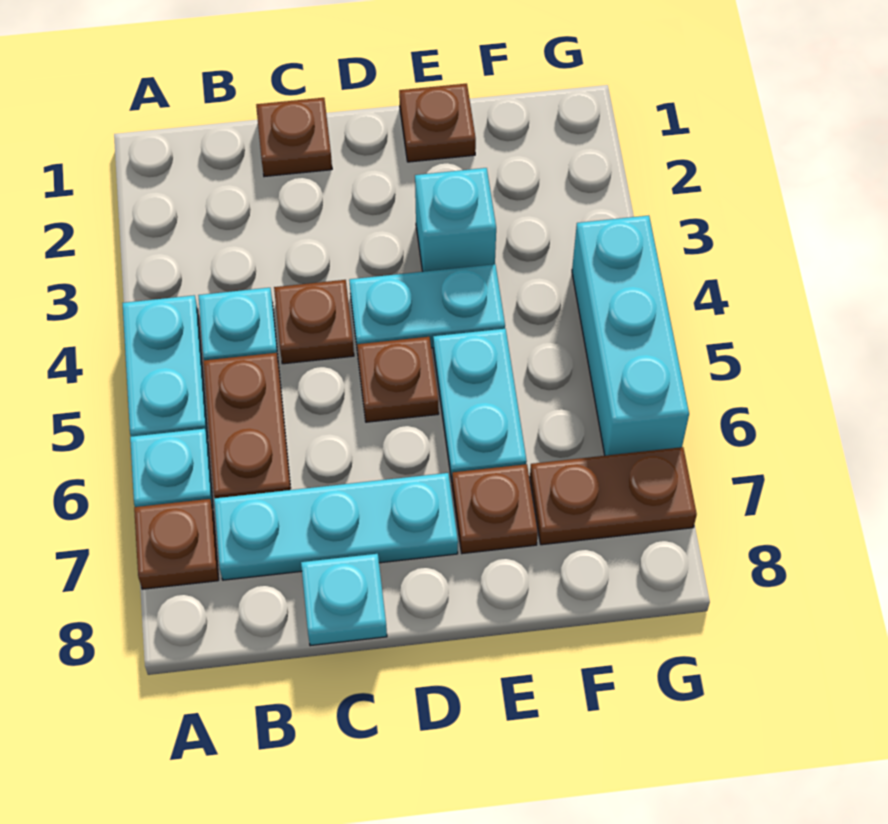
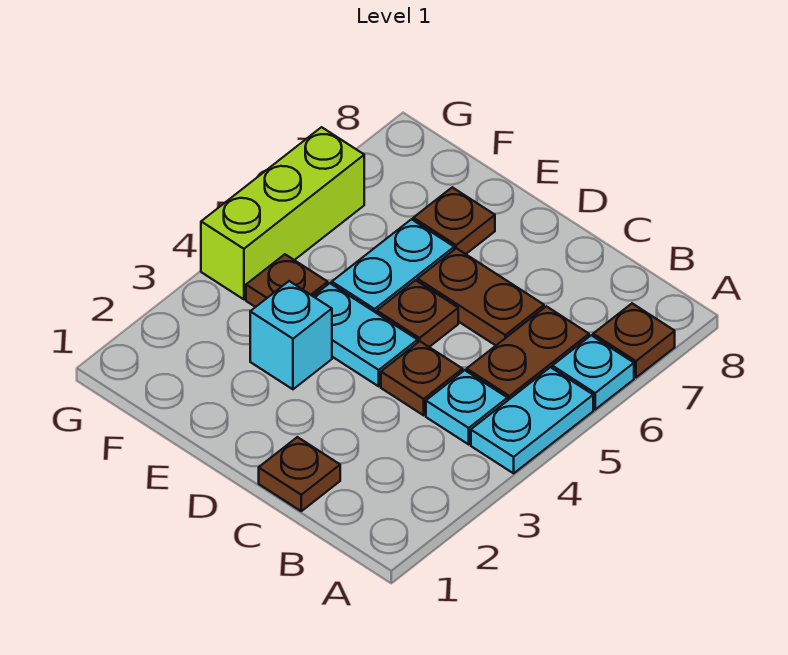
cyan plate B7:D7 level 1 -> none
cyan plate C8 level 1 -> none
brown plate E1 level 1 -> brown plate F4 level 1
brown plate F7:G7 level 1 -> brown plate C6:D6 level 1
cyan brick G4:G6 level 1 -> lime brick G4:G6 level 1

